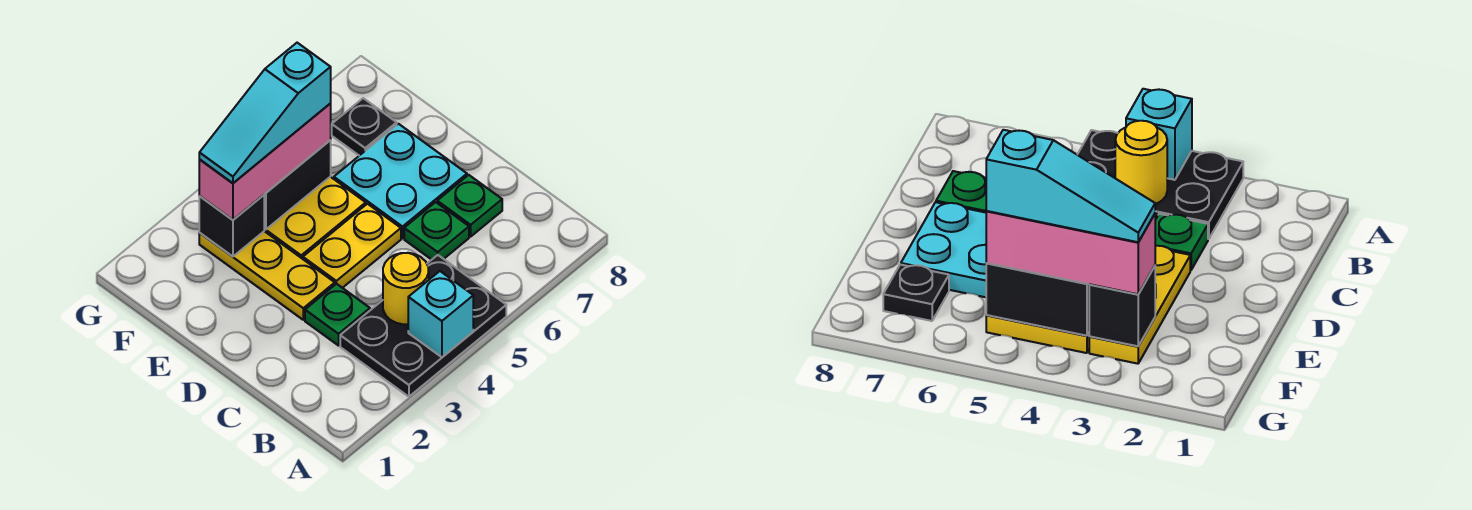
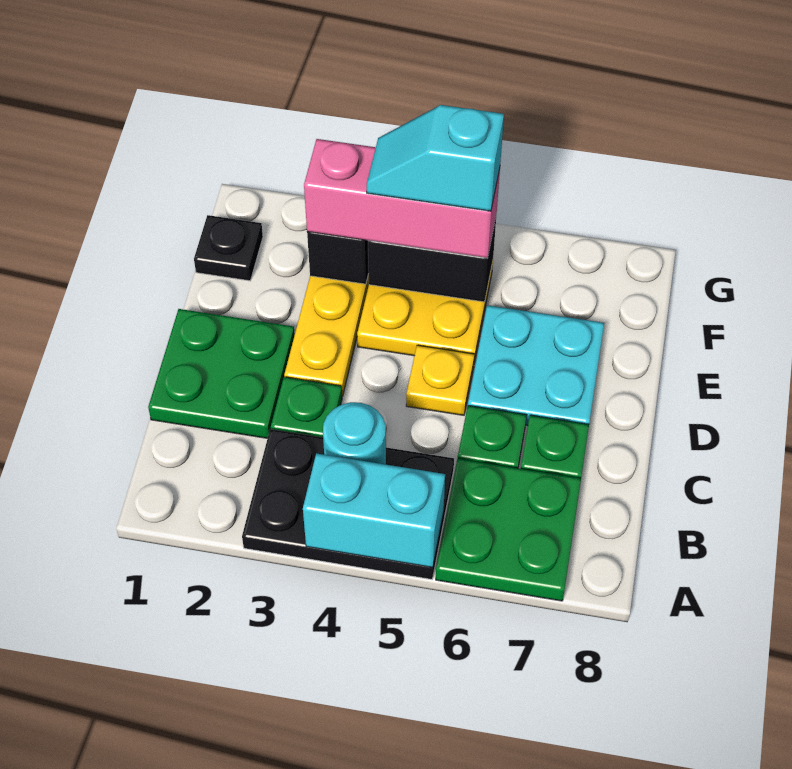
cyan brick A4 level 2 -> cyan brick A4:A5 level 2
none -> green plate A6:B7 level 1
yellow round brick B4 level 2 -> cyan round brick B4 level 2
none -> green plate C1:D2 level 1
yellow plate D4:D5 level 1 -> yellow plate D5 level 1
cyan slope F3:F5 level 4 top 5 -> cyan slope F4:F5 level 4 top 5
black plate F7 level 1 -> black plate F1 level 1

